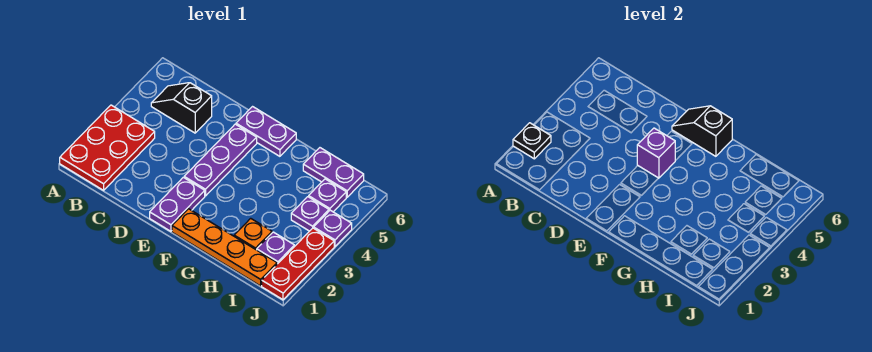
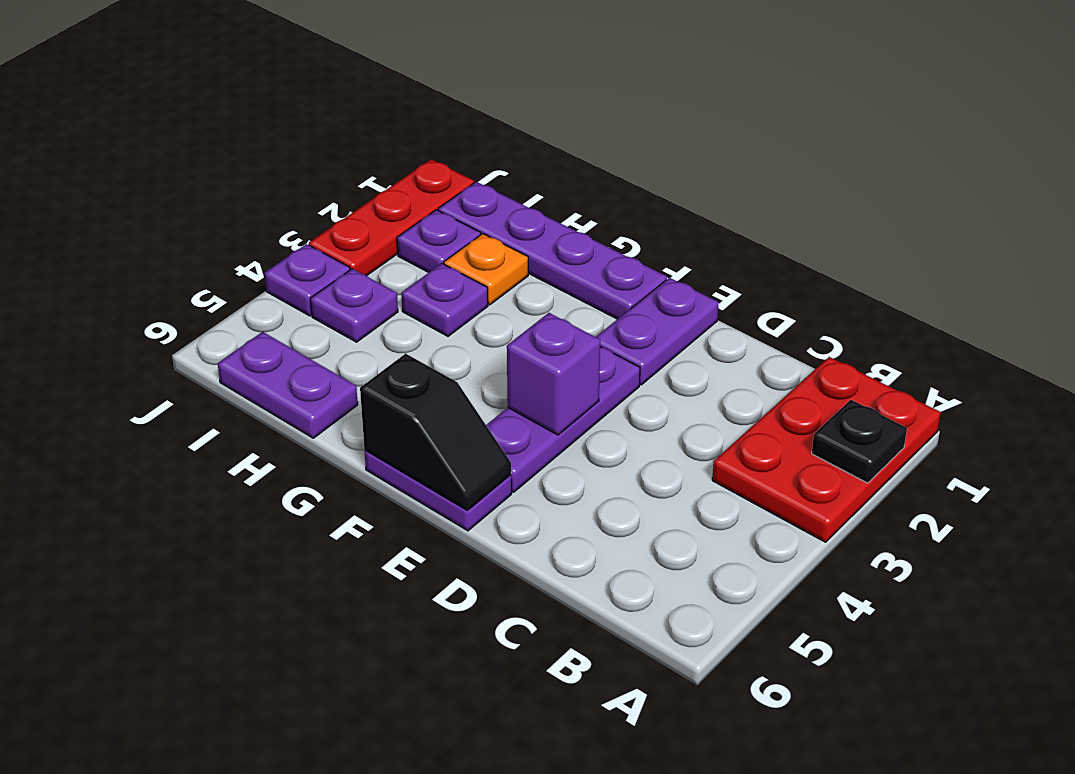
black slope B5:C5 level 1 top C -> none
orange plate F1:I1 level 1 -> purple plate F1:I1 level 1
purple plate I5 level 1 -> purple plate H3 level 1

